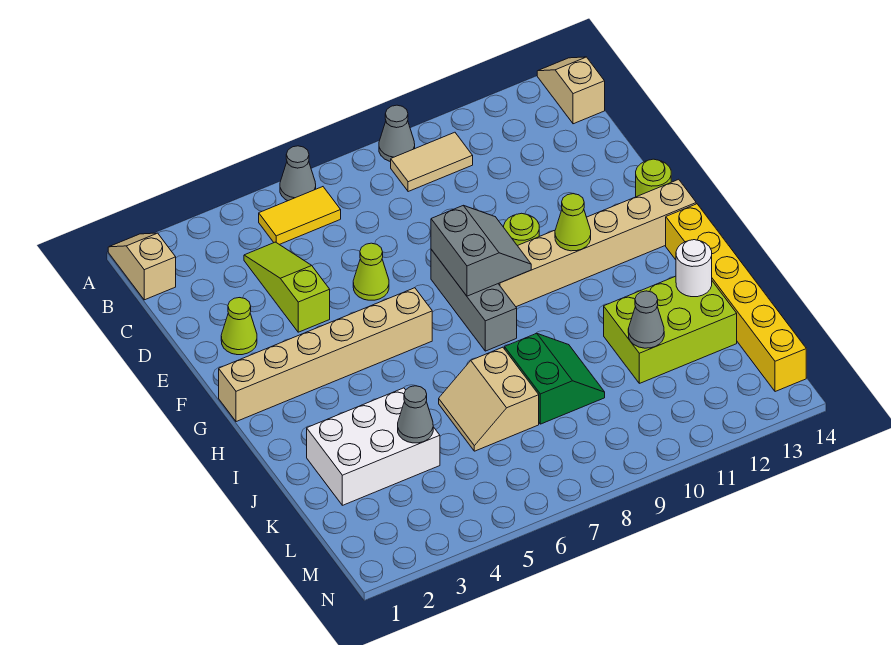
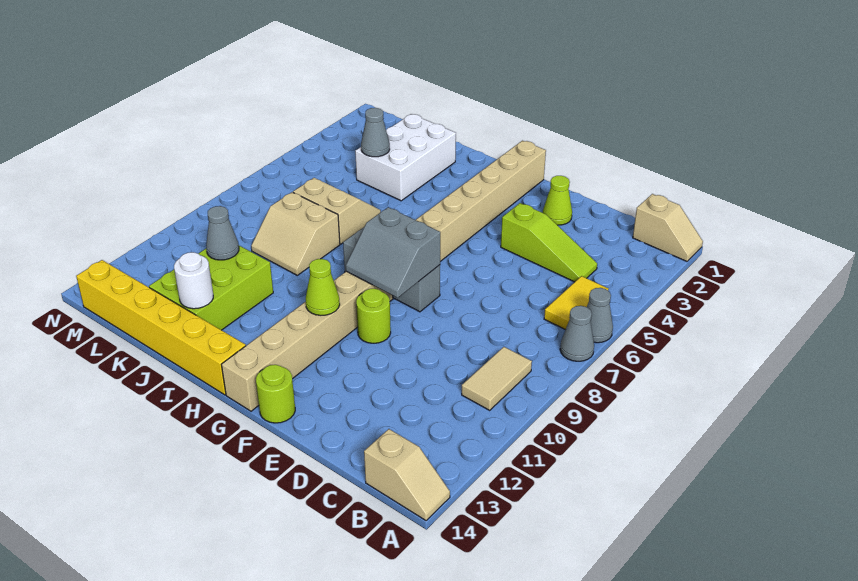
grey cone A9 level 1 -> grey cone A7 level 1
lime cone E6 level 1 -> none
green slope J8:K9 level 1 top 8 -> tan slope J8:K9 level 1 top 8

